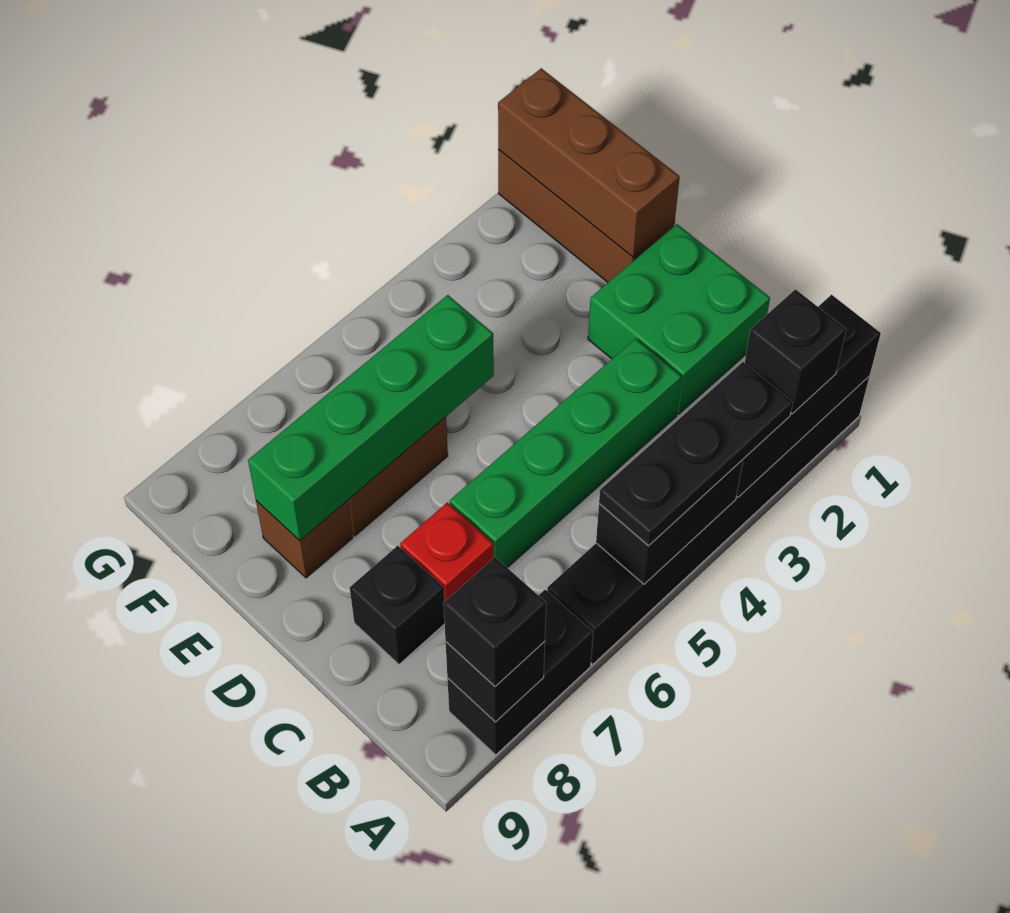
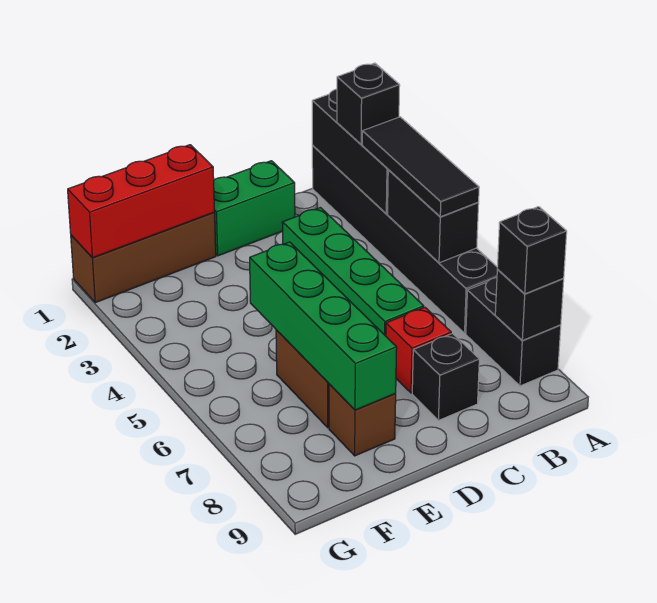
black plate A3:A5 level 3 -> black tile A3:A5 level 3
green brick C1:D2 level 1 -> green brick C1:D1 level 1
brown brick E1:G1 level 2 -> red brick E1:G1 level 2

